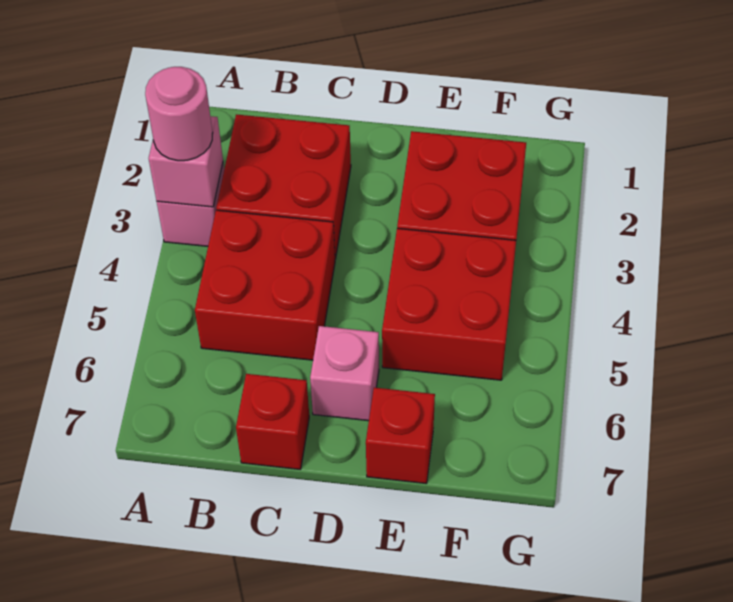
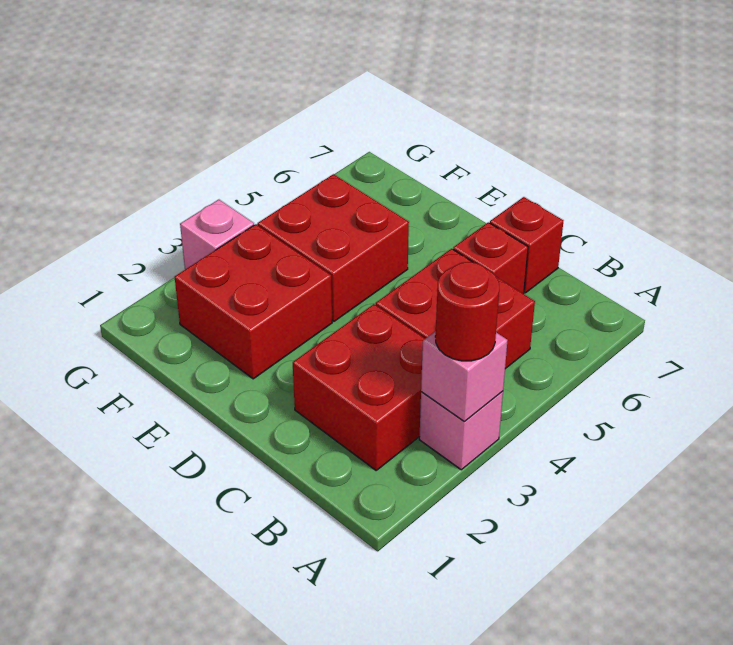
pink round brick A3 level 3 -> red round brick A3 level 3
pink brick D6 level 1 -> pink brick G3 level 1
red brick E7 level 1 -> red brick C6 level 1

